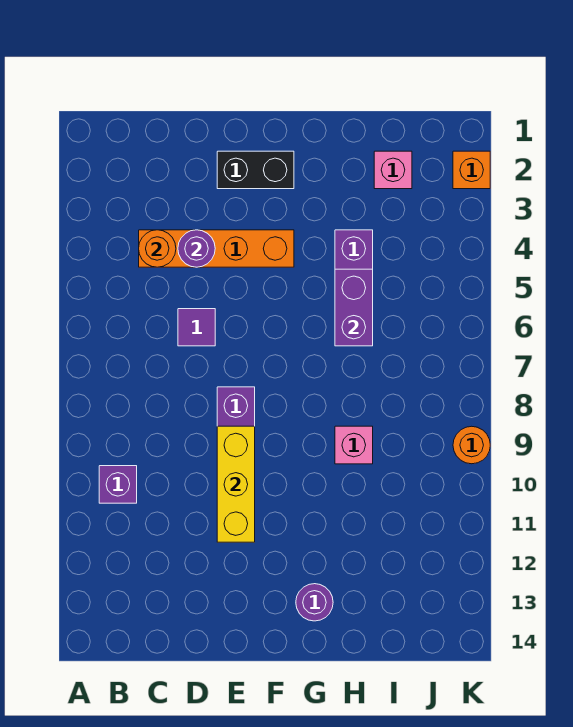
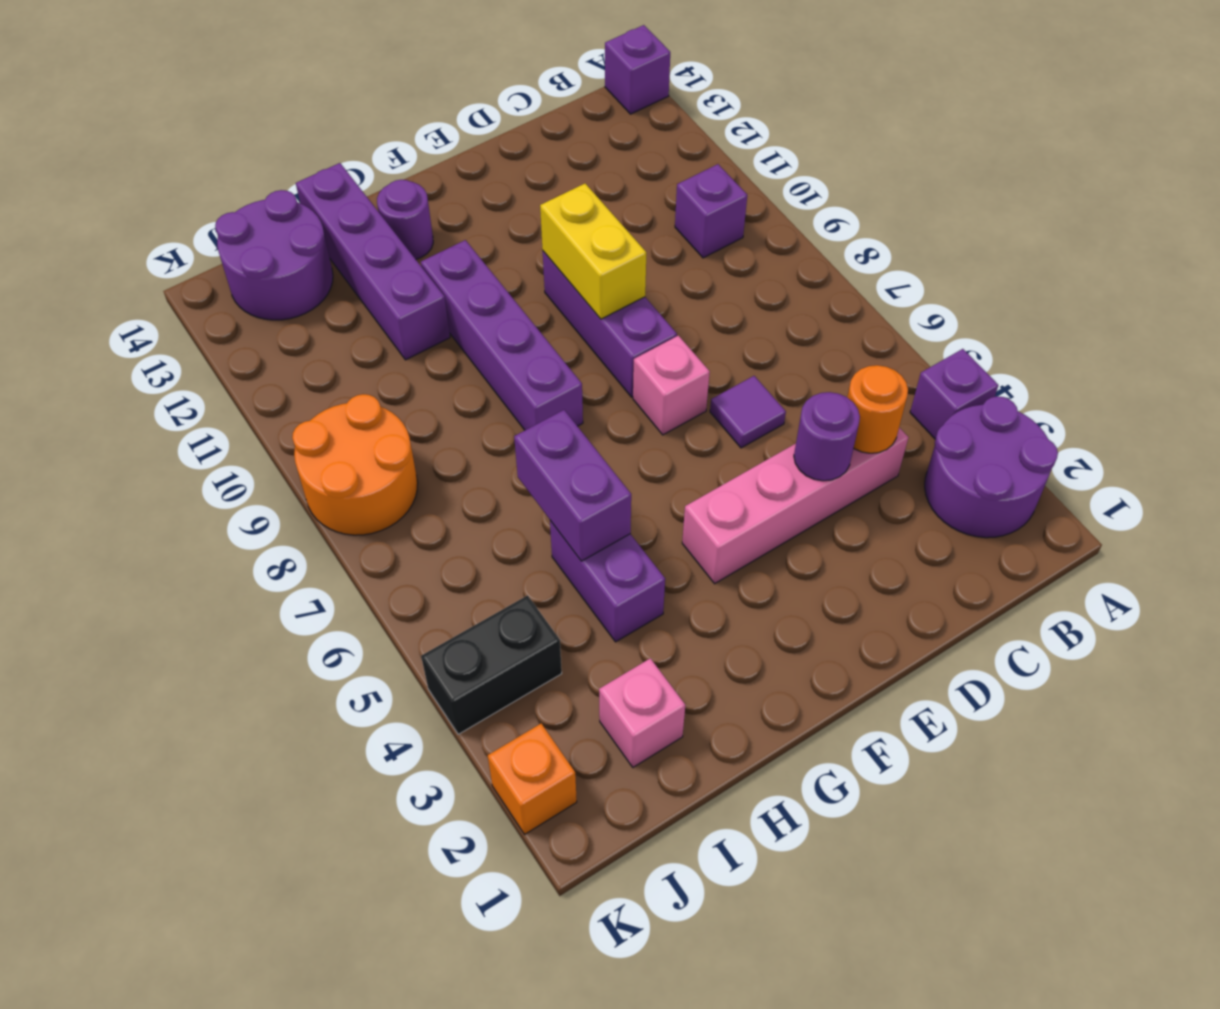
none -> purple round brick A2:B3 level 1
none -> purple brick A4 level 1
none -> purple brick A14 level 1
orange brick C4:F4 level 1 -> pink brick C4:F4 level 1
black brick E2:F2 level 1 -> black brick J4:K4 level 1
yellow brick E9:E11 level 2 -> yellow brick E9:E10 level 2
none -> purple brick G8:G11 level 1
pink brick H9 level 1 -> pink brick E7 level 1
none -> purple brick H11:H14 level 1
none -> purple round brick I13:J14 level 1
orange round brick K9 level 1 -> orange round brick J8:K9 level 1

